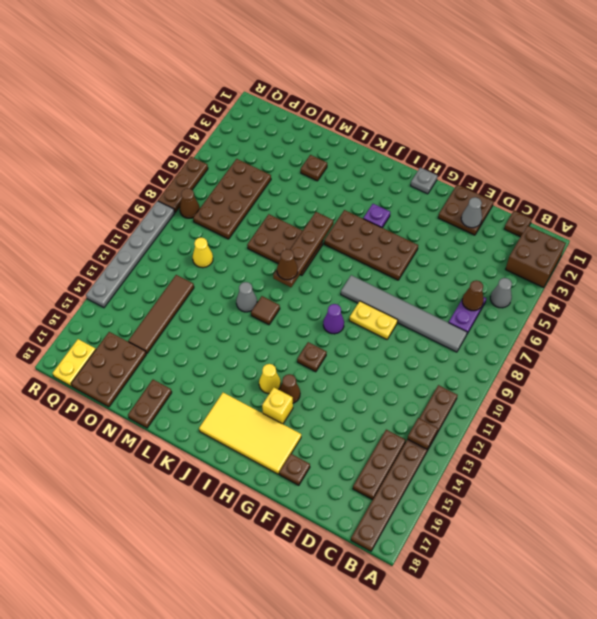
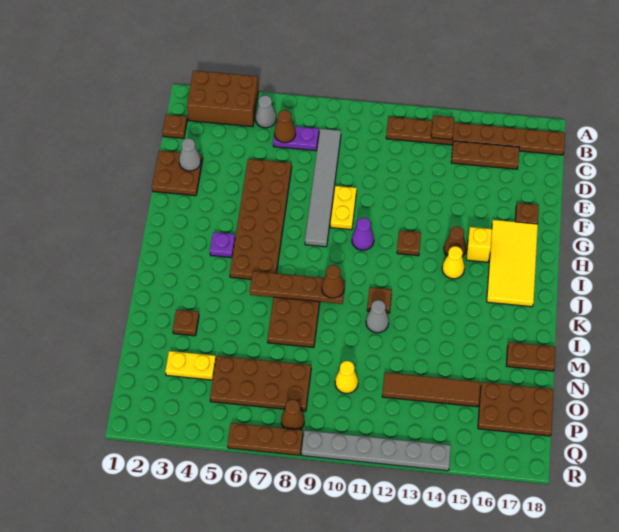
brown brick A2:B3 level 1 -> brown brick A2:B4 level 1
brown plate G5:J6 level 1 -> brown plate E5:J6 level 1
grey plate H1 level 1 -> none
yellow plate Q17:Q18 level 1 -> yellow plate O3:O4 level 1

